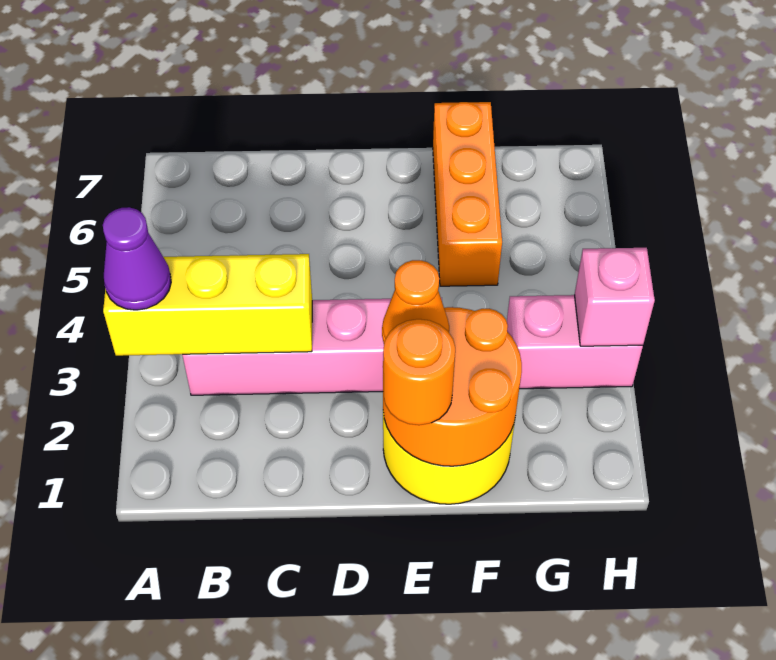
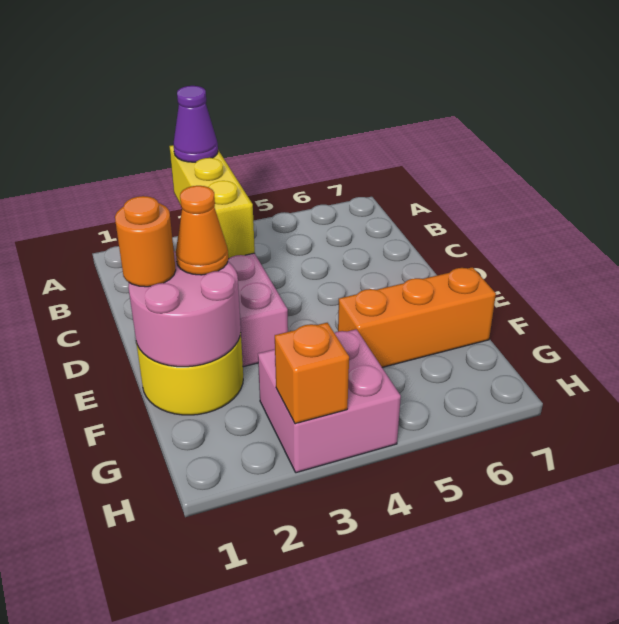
orange round brick E1:F2 level 2 -> pink round brick E1:F2 level 2
pink brick G3:H3 level 1 -> pink brick G3:H4 level 1
pink brick H3 level 2 -> orange brick H3 level 2

